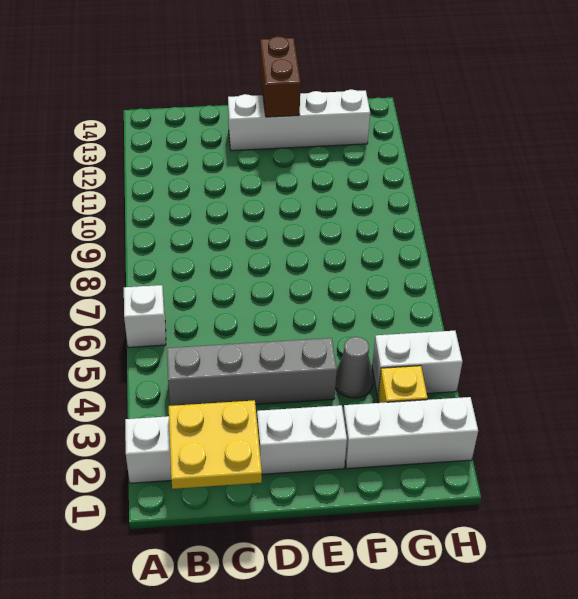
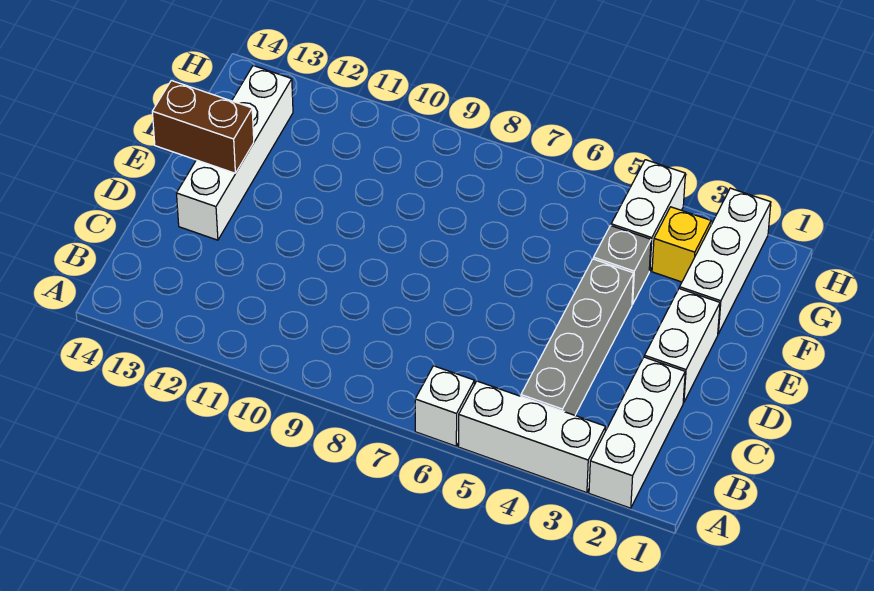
none -> white brick A3:A5 level 1
yellow plate B1:C2 level 2 -> none
grey cone F4 level 1 -> grey brick F4 level 1

